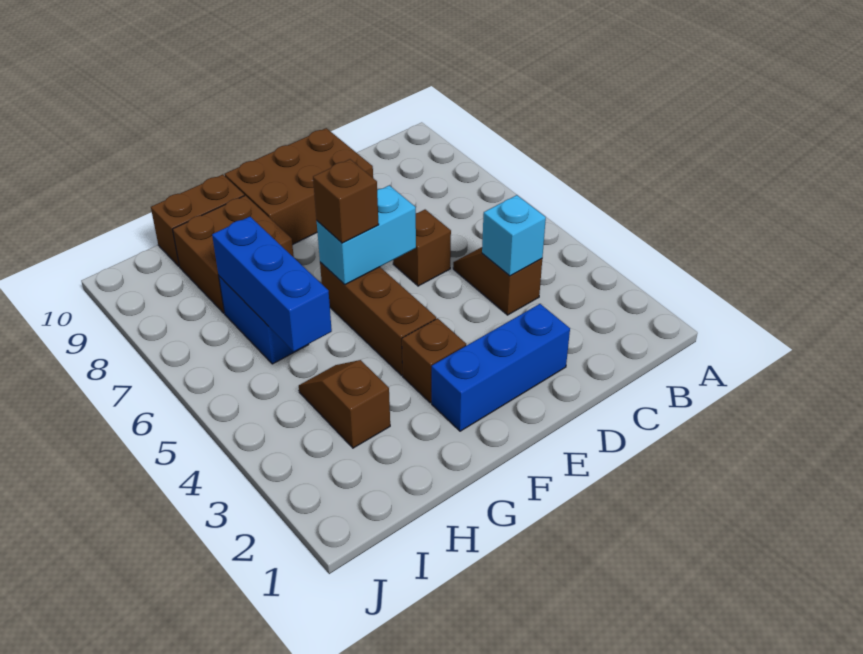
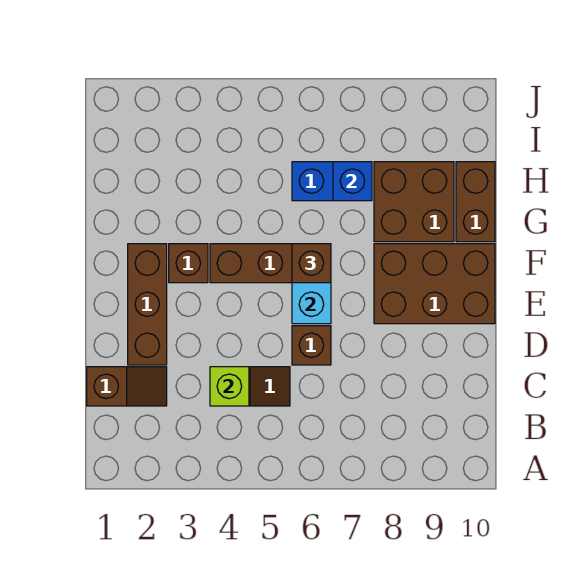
cyan brick C4 level 2 -> lime brick C4 level 2
blue brick D2:F2 level 1 -> brown brick D2:F2 level 1
brown brick D9:F10 level 1 -> brown brick E8:F10 level 1
brown slope H3:H4 level 1 top 3 -> brown slope C1:C2 level 1 top 1
blue brick H5:H7 level 2 -> blue brick H7 level 2

